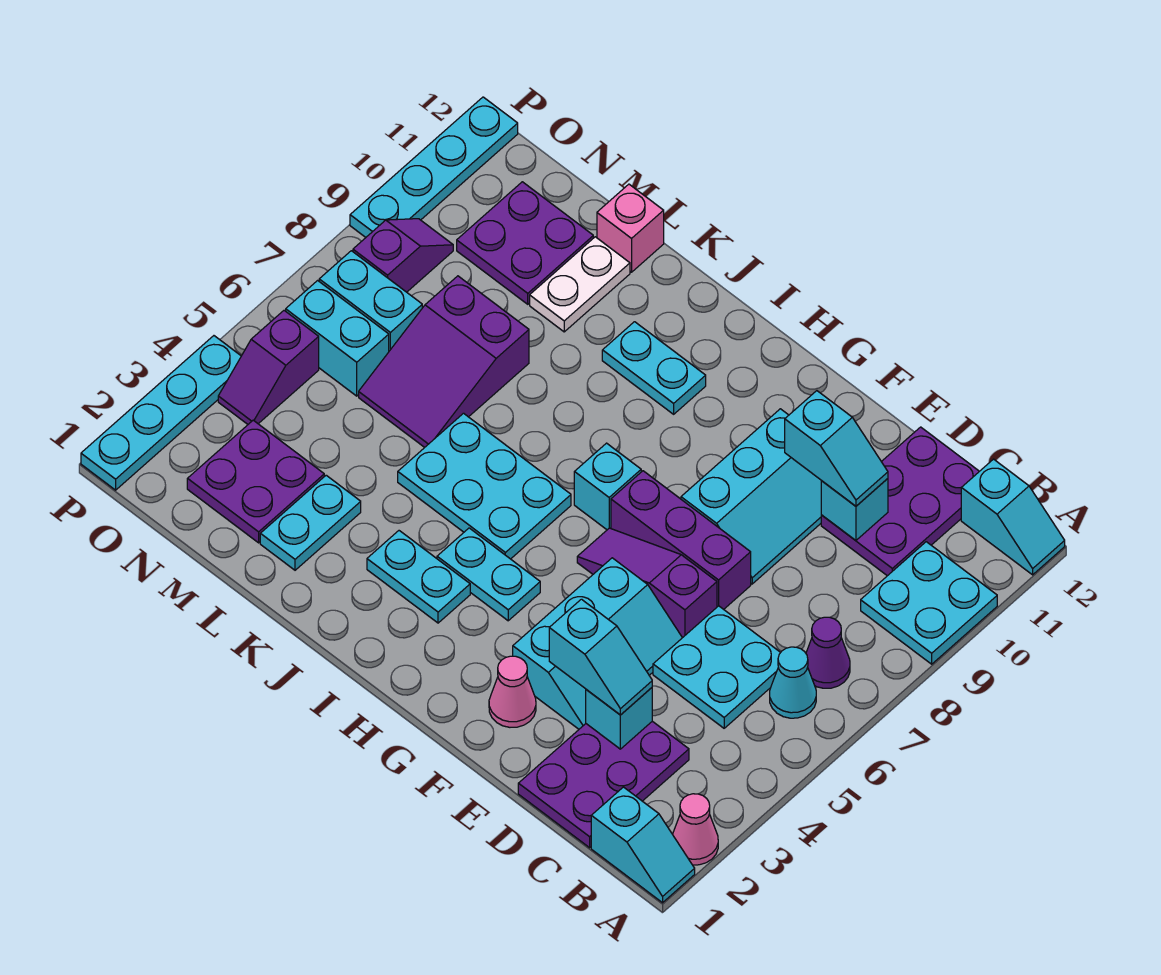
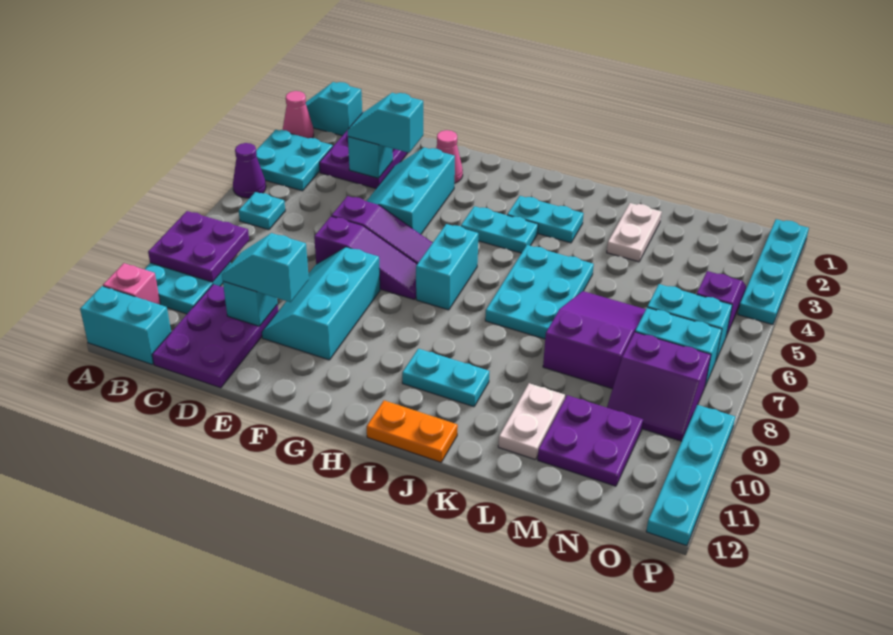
cyan slope A12:B12 level 1 top B -> cyan brick A12:B12 level 1
cyan cone B6 level 1 -> cyan plate B6 level 1
purple cone B7 level 1 -> purple cone A5 level 1
cyan plate C5:D6 level 1 -> cyan plate A3:B4 level 1
purple brick E7:G7 level 1 -> purple slope E7:G7 level 1 top E
cyan brick H7 level 1 -> cyan brick H6:H7 level 1
cyan plate I5:K6 level 1 -> cyan plate J5:K7 level 1
none -> orange plate I12:J12 level 1
cyan plate L2:L3 level 1 -> white plate L2:L3 level 1
pink brick L12 level 1 -> pink brick A11 level 1
purple plate M2:N3 level 1 -> purple plate A8:B9 level 2
purple slope O8:O9 level 1 top 8 -> purple slope N8:O9 level 1 top 8

